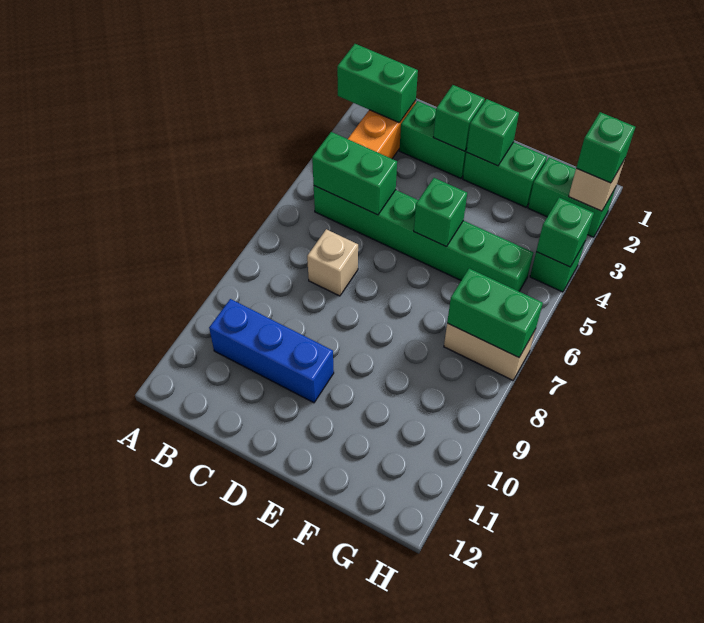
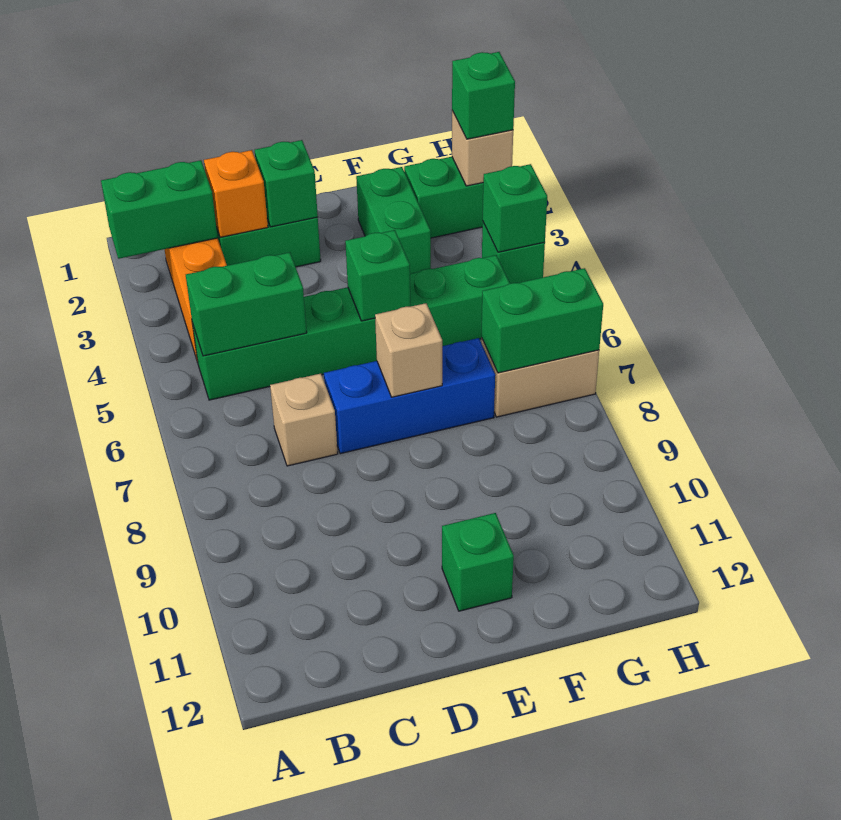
blue brick B10:D10 level 1 -> blue brick D7:F7 level 1
none -> orange brick C2 level 2
green brick E2:F2 level 1 -> green brick F2:F3 level 1
green brick E2 level 2 -> green brick E11 level 1
none -> tan brick E7 level 2

